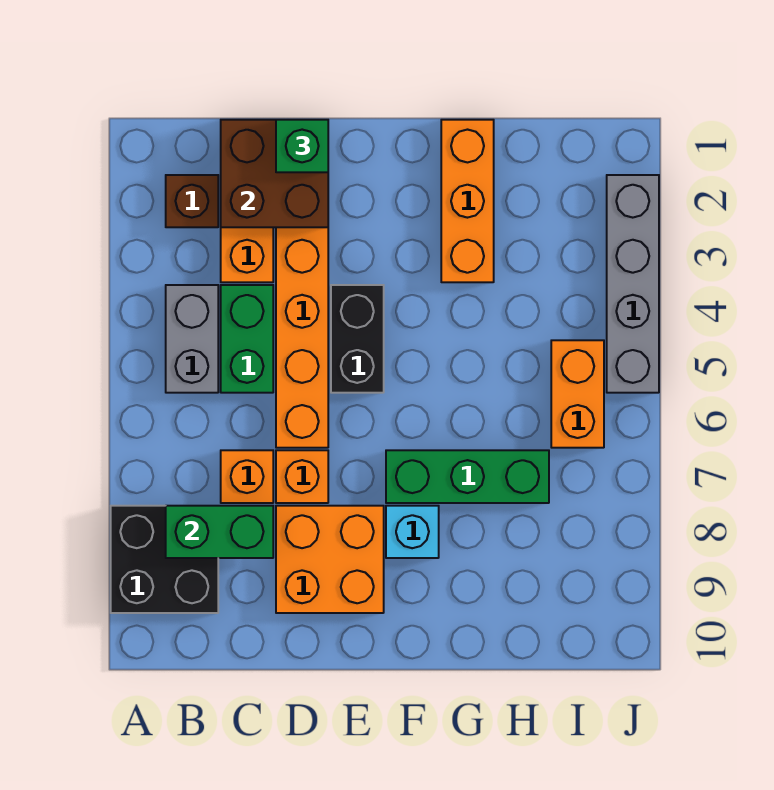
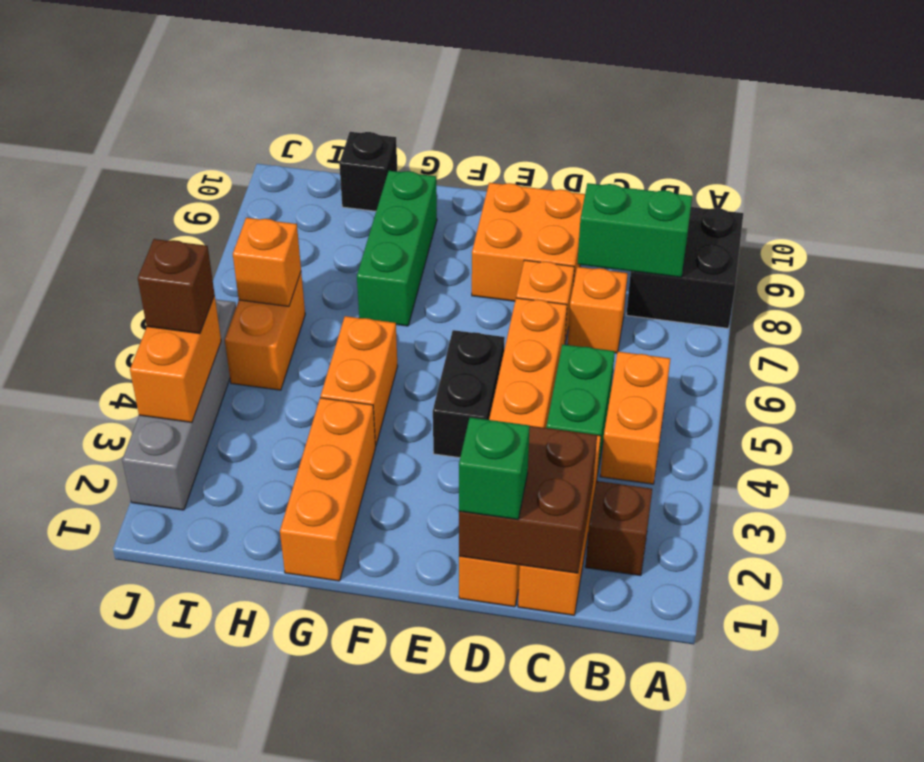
grey brick B4:B5 level 1 -> orange brick B4:B5 level 1
green brick F7:H7 level 1 -> green brick G7:G9 level 1
cyan brick F8 level 1 -> none
none -> orange brick G4:G5 level 1
none -> black brick H10 level 1
none -> orange brick I6 level 2
none -> orange brick J3:J4 level 2
none -> brown brick J4 level 3

